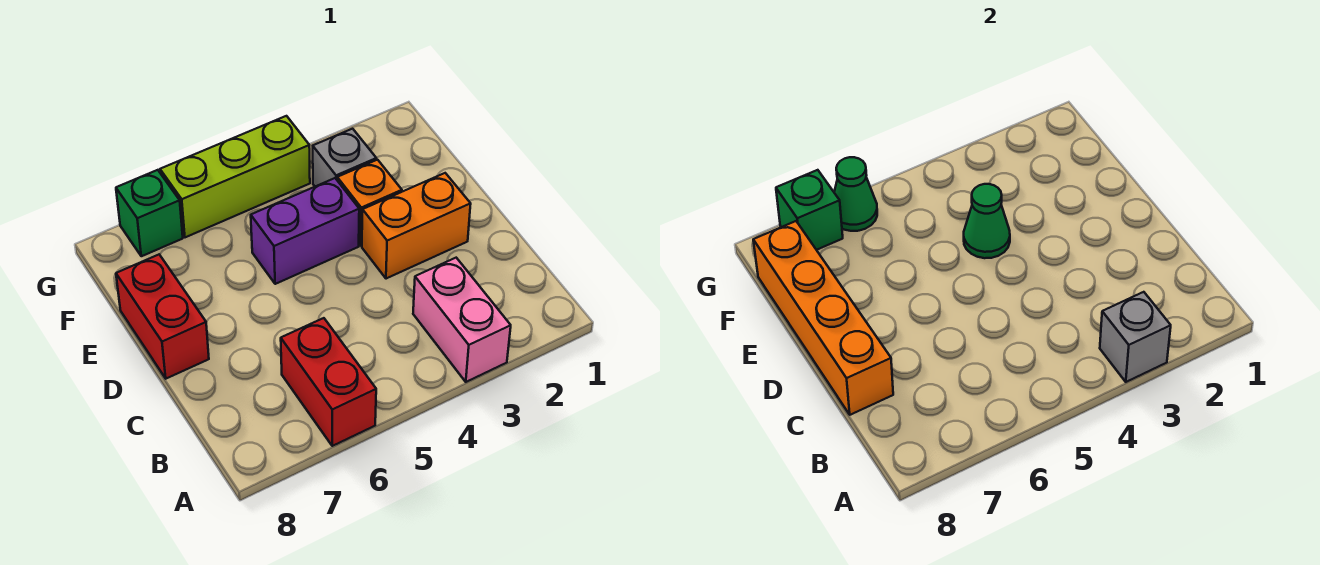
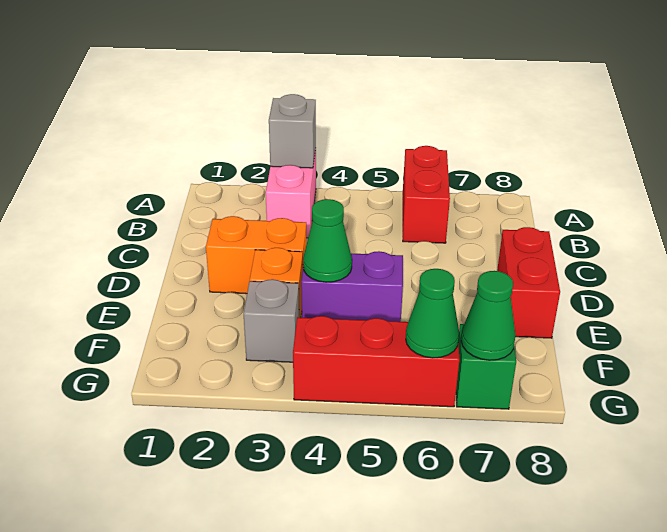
orange brick C8:F8 level 2 -> none
lime brick G4:G6 level 1 -> red brick G4:G6 level 1
green brick G7 level 2 -> green cone G7 level 2

